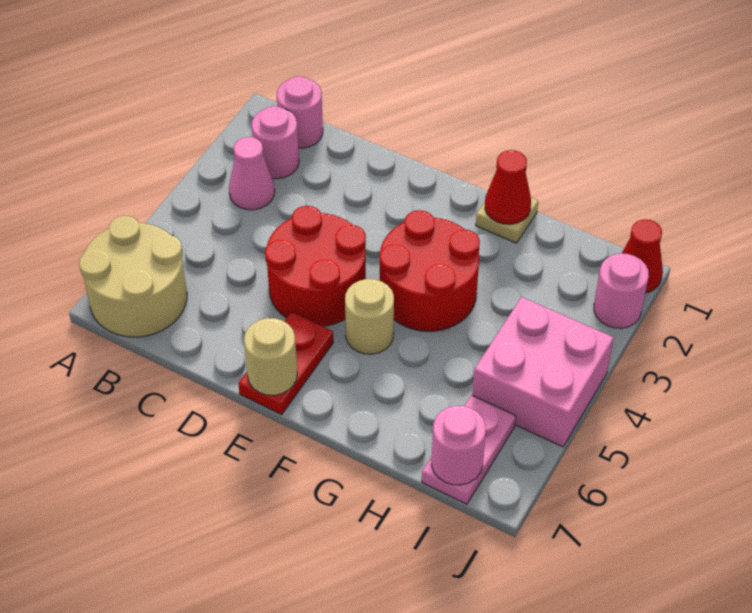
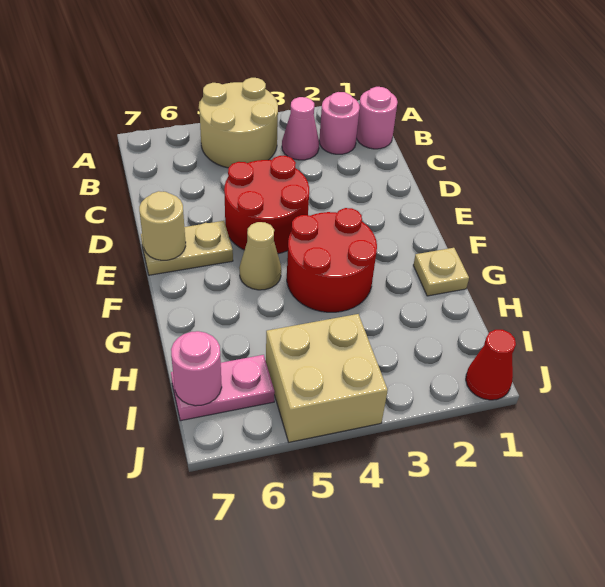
tan round brick A6:B7 level 1 -> tan round brick A4:B5 level 1
red plate E6:E7 level 1 -> tan plate E6:E7 level 1
tan round brick F5 level 1 -> tan cone F5 level 1
red cone G1 level 2 -> none
pink brick I4:J5 level 1 -> tan brick I4:J5 level 1
pink round brick J2 level 1 -> none

